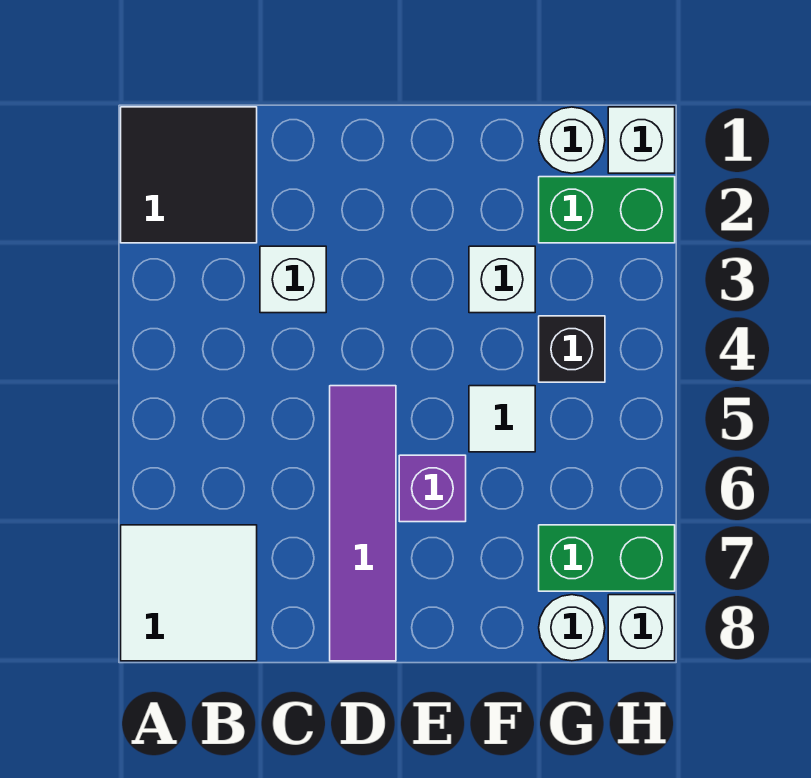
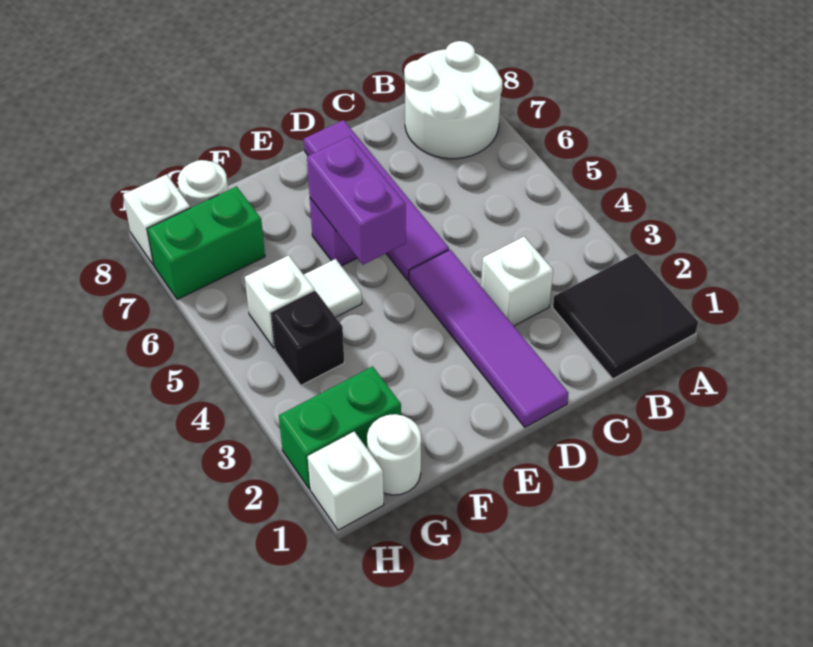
white tile A7:B8 level 1 -> white round brick A7:B8 level 1
none -> purple tile D1:D4 level 1
none -> purple brick E5:E6 level 2
white brick F3 level 1 -> white brick G5 level 1

